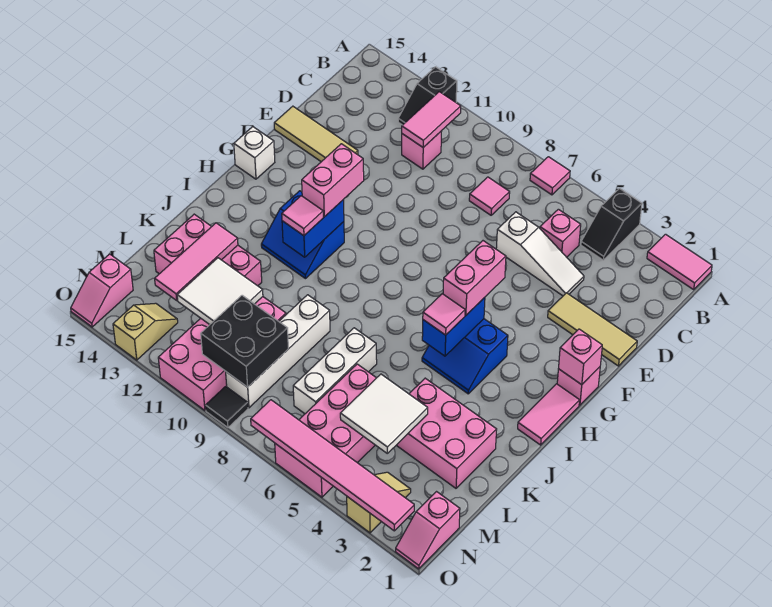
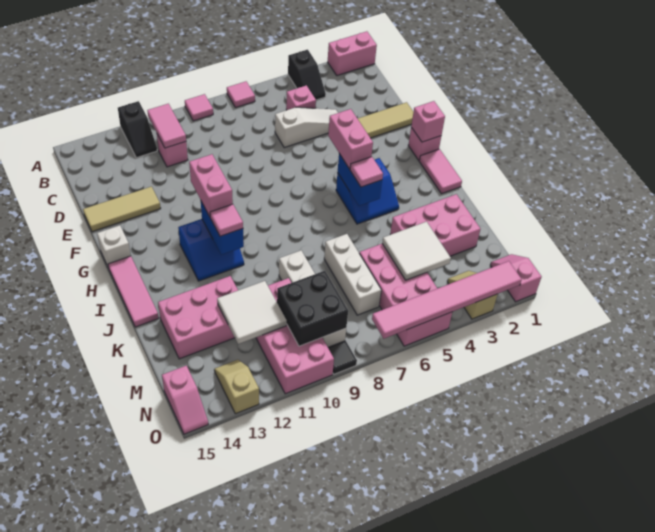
pink tile A1:A2 level 1 -> pink brick A1:A2 level 1
pink tile C8 level 1 -> pink tile A9 level 1
pink tile K13:M13 level 2 -> pink tile H15:J15 level 1
pink slope N1:O1 level 1 top N -> pink slope N1:O1 level 1 top O

